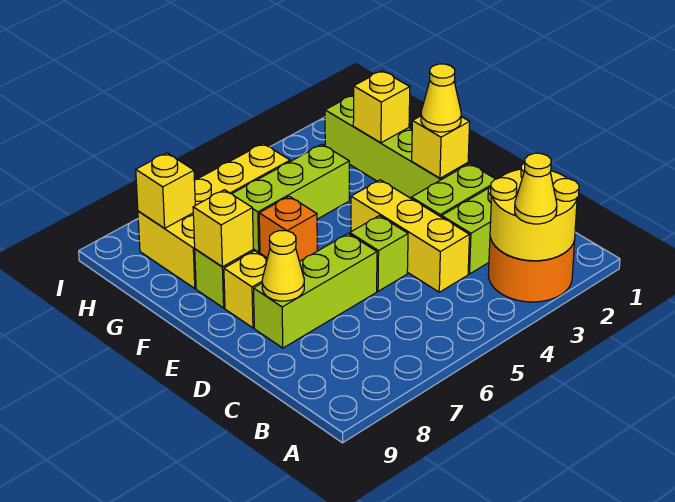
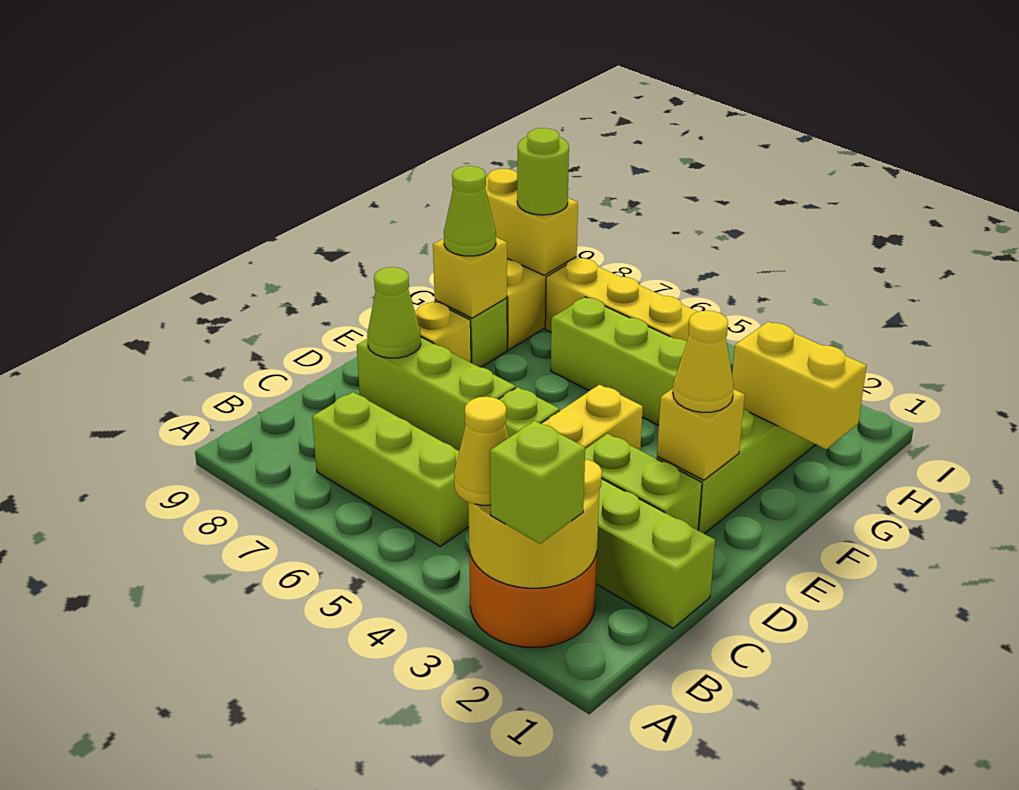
none -> lime brick A2 level 3
none -> lime brick B5:B7 level 1
yellow cone D8 level 2 -> lime cone D8 level 2
orange brick F6 level 1 -> none
none -> lime cone F8 level 3
yellow brick G2 level 2 -> yellow brick G1:G2 level 2
yellow brick H8 level 2 -> yellow brick H8:H9 level 2
none -> lime round brick H8 level 3

